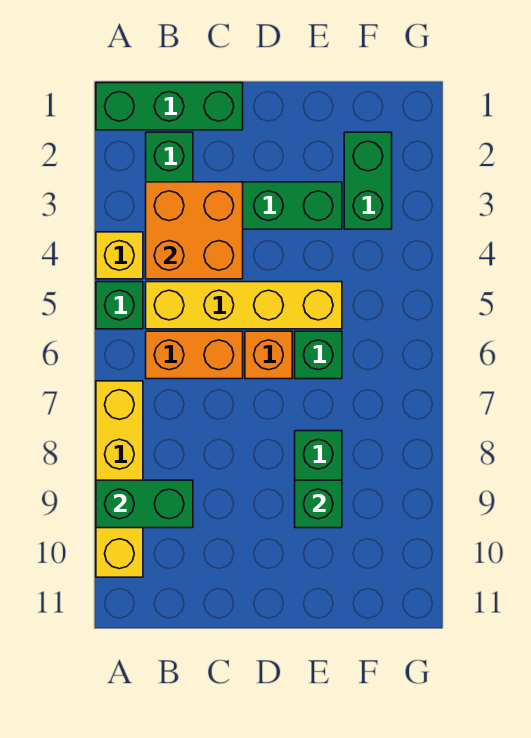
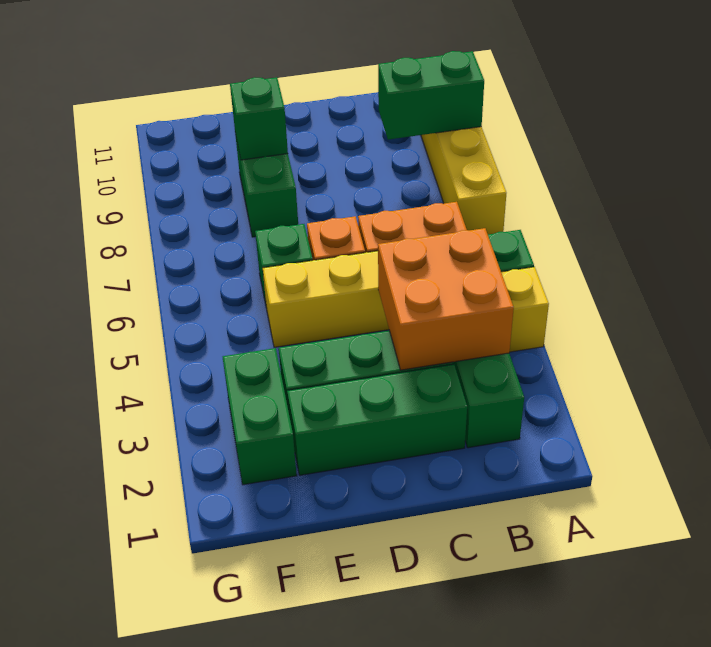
green brick A1:C1 level 1 -> green brick C2:E2 level 1

